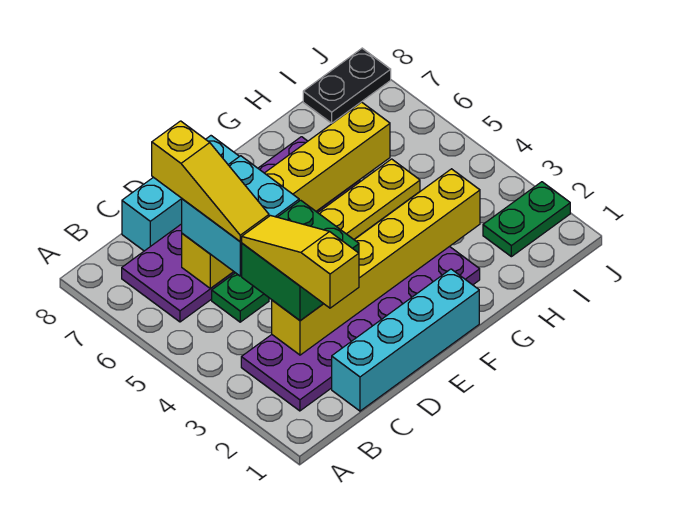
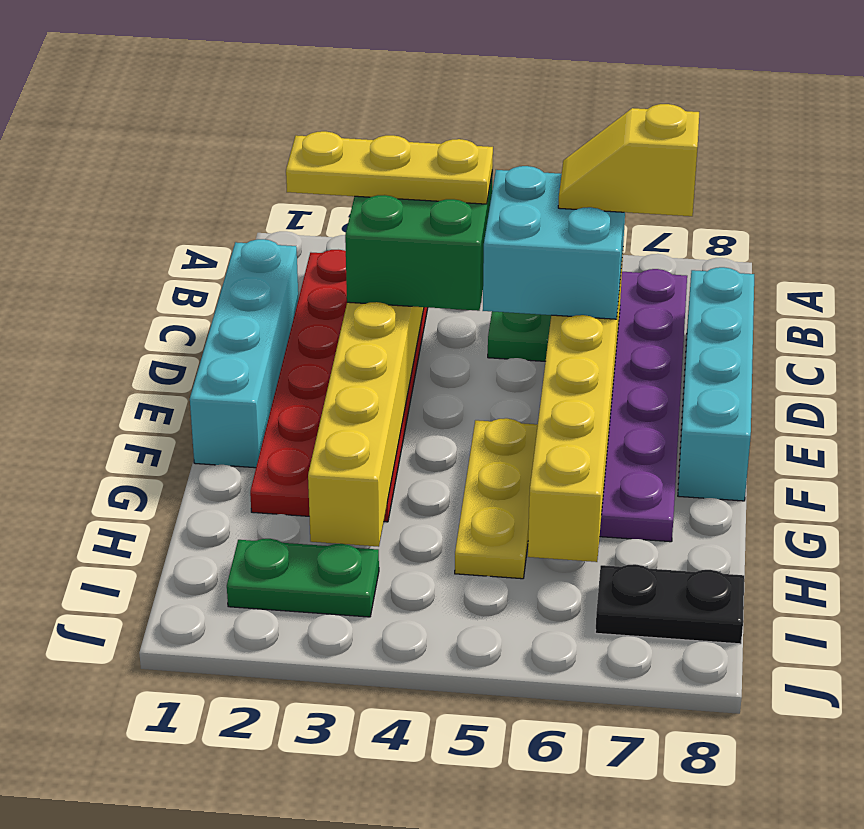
purple plate B2:G3 level 1 -> red plate B2:G3 level 1
yellow slope C2:C4 level 4 top 2 -> yellow plate C2:C4 level 4
yellow slope C5:C7 level 4 top 7 -> yellow slope C6:C7 level 4 top 7
cyan brick C8:E8 level 1 -> cyan brick C8:F8 level 1
green plate I2:J2 level 1 -> green plate I2:I3 level 1
black plate I8:J8 level 1 -> black plate I7:I8 level 1

